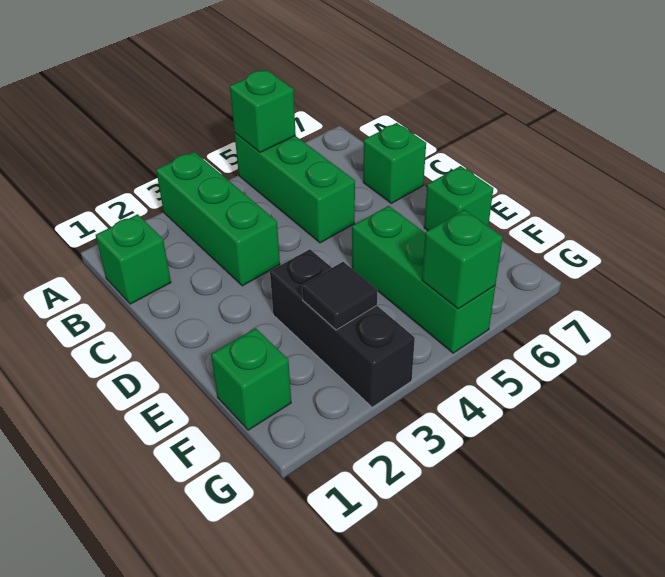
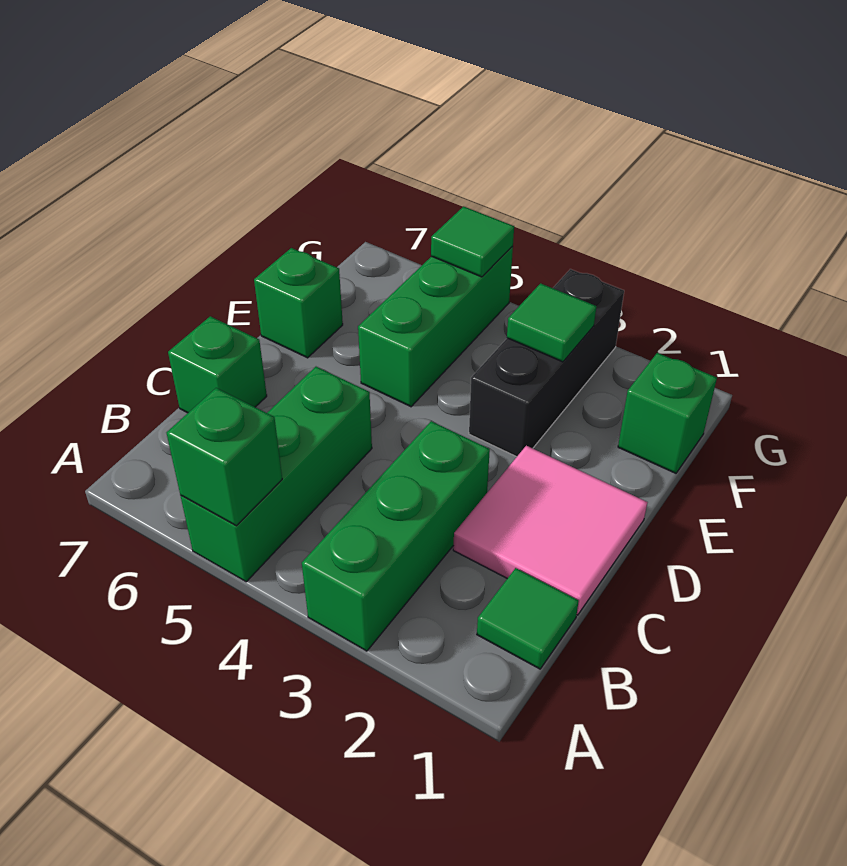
green brick B1 level 1 -> green tile B1 level 1
none -> pink tile C1:D2 level 1
black tile F3 level 2 -> green tile F3 level 2
green brick G5 level 2 -> green tile G5 level 2

